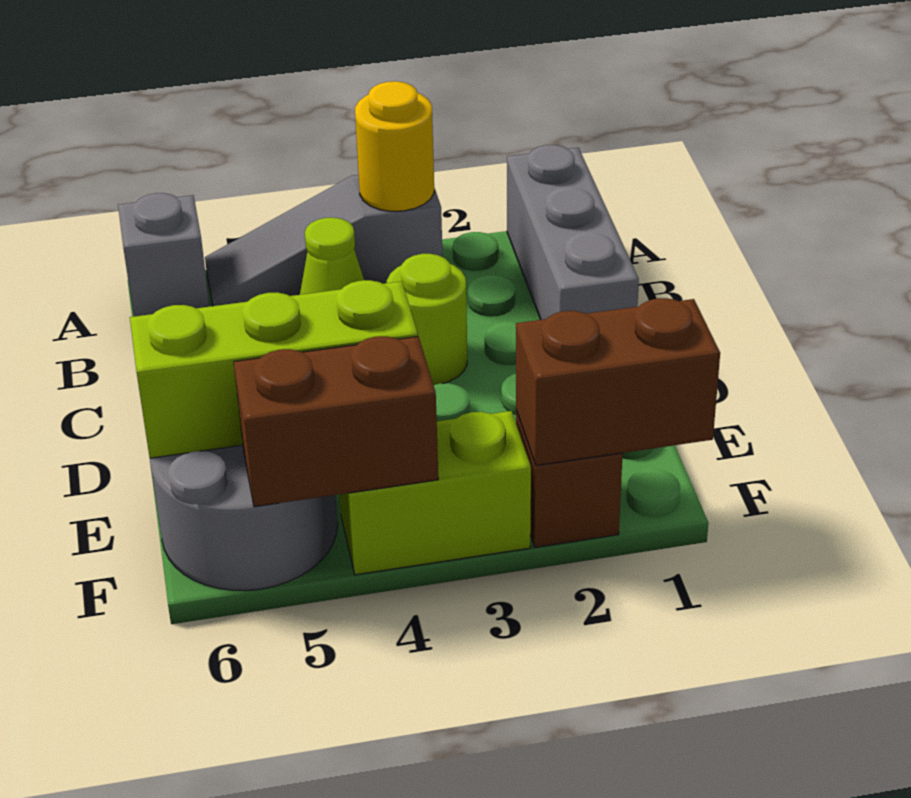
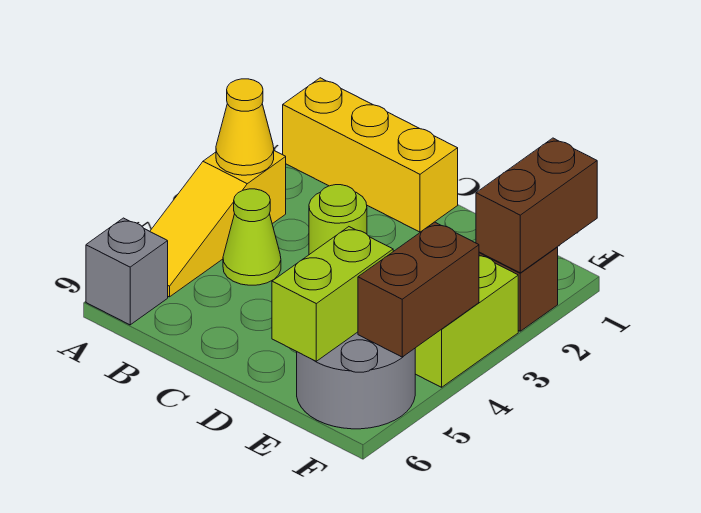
grey brick A1:C1 level 1 -> yellow brick A1:C1 level 1
grey slope A3:A5 level 1 top 3 -> yellow slope A3:A5 level 1 top 3
yellow round brick A3 level 2 -> yellow cone A3 level 2
lime brick E4:E6 level 2 -> lime brick E5:E6 level 2

